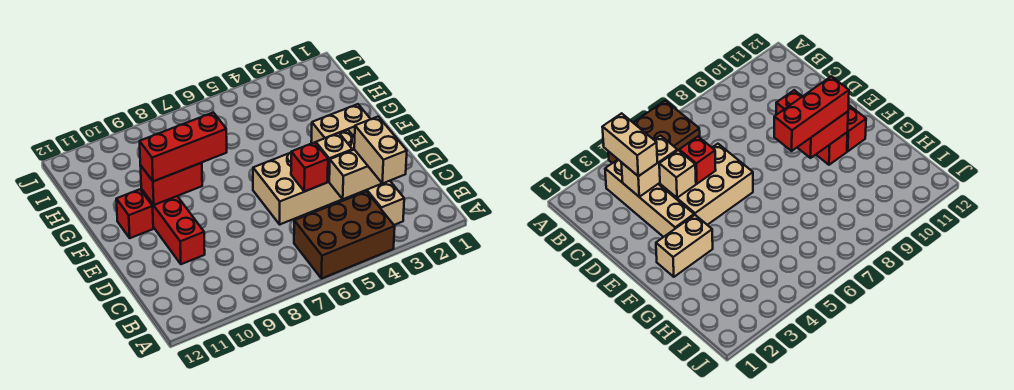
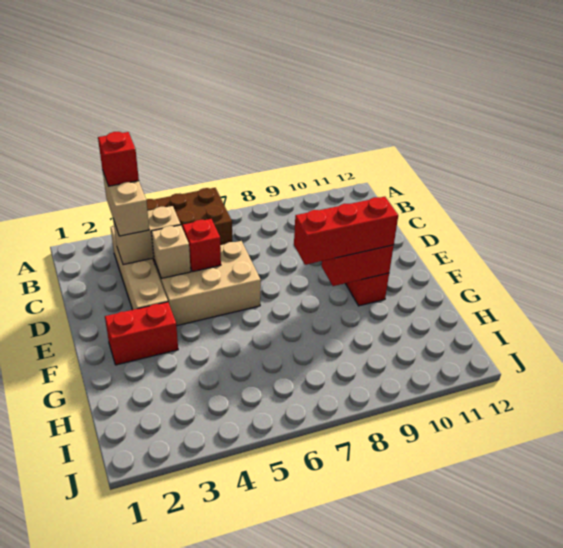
tan brick F2:F3 level 1 -> red brick F2:F3 level 1
red brick F11 level 1 -> red brick B3 level 4

